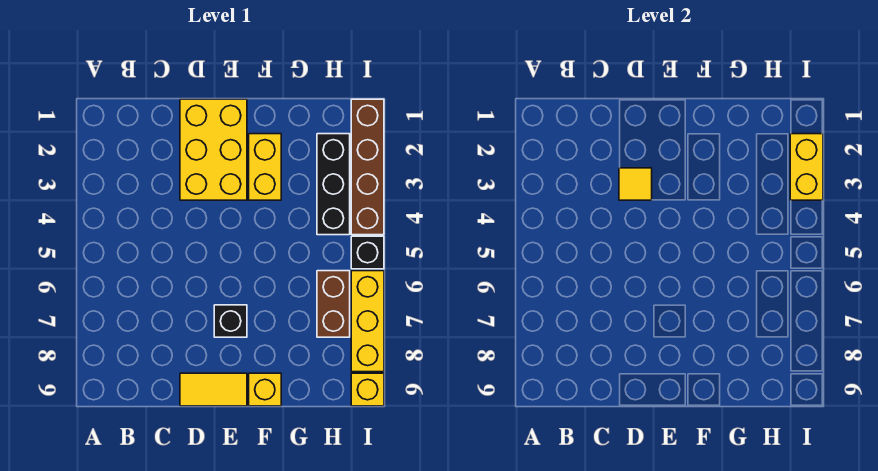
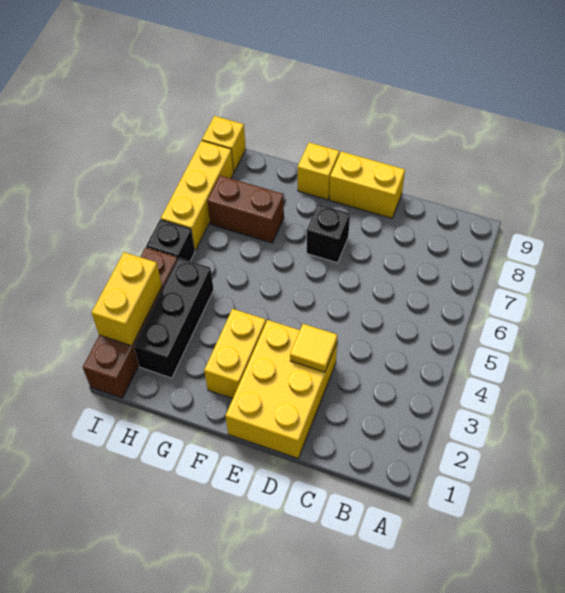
yellow tile D9:E9 level 1 -> yellow brick D9:E9 level 1
brown brick H6:H7 level 1 -> brown brick G7:H7 level 1

